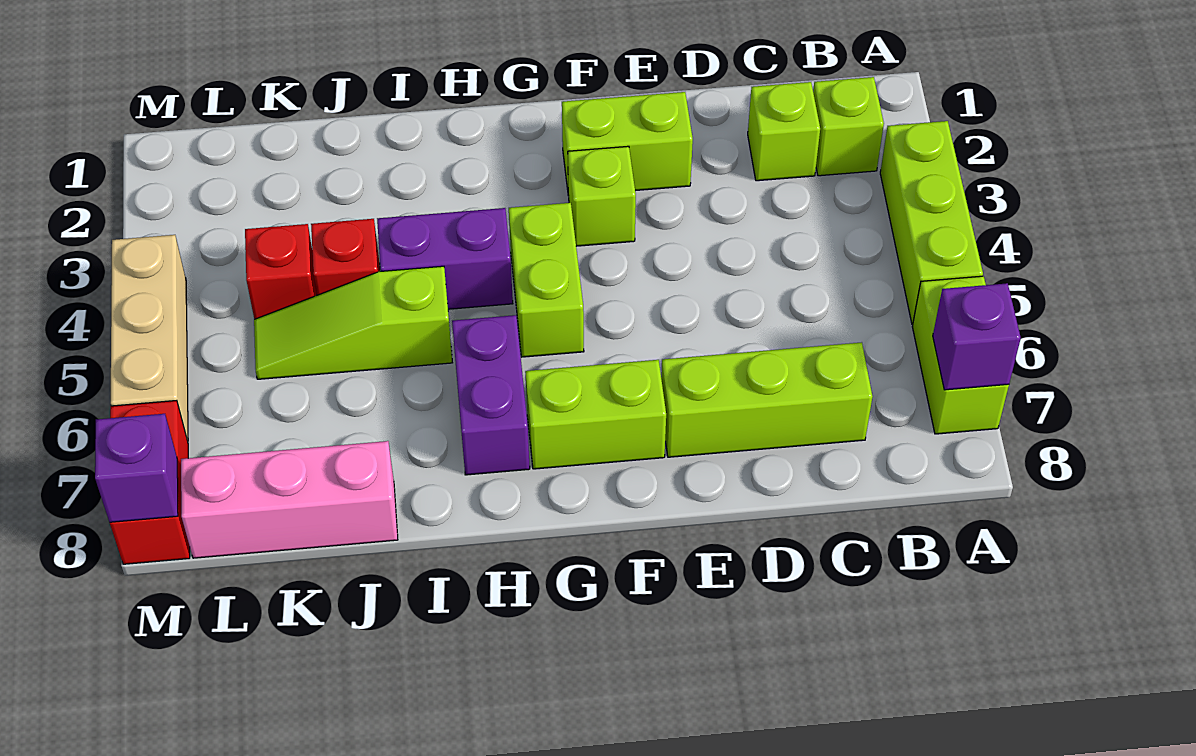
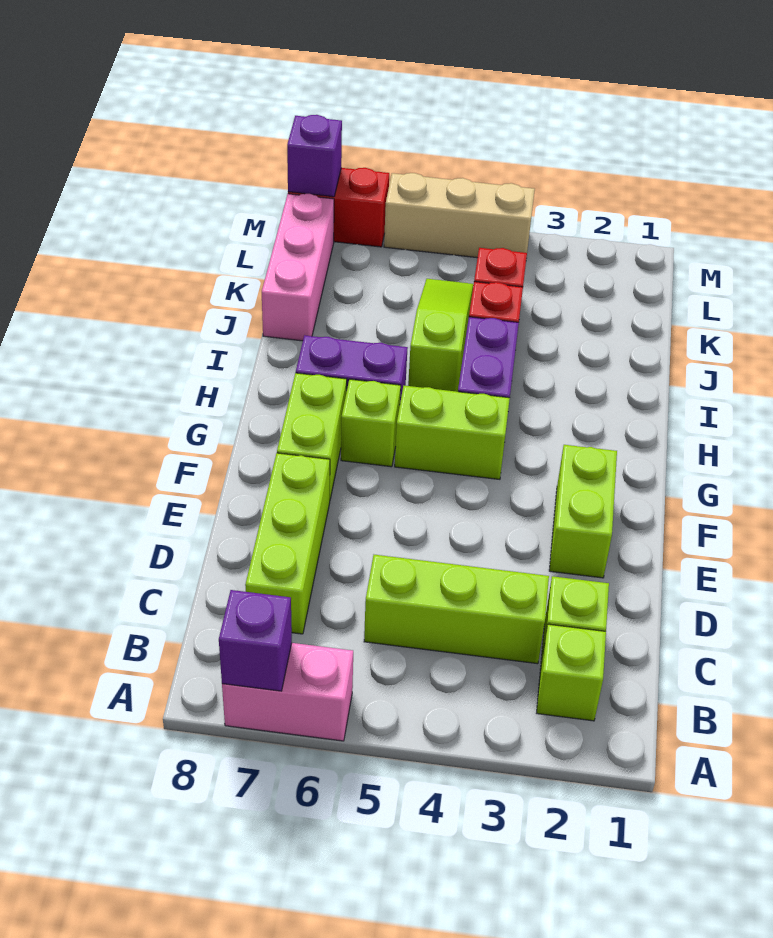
lime brick A3:A5 level 1 -> lime brick C3:C5 level 1
lime brick A6:A7 level 1 -> pink brick A6:A7 level 1
lime brick F3 level 1 -> lime brick G6 level 1

